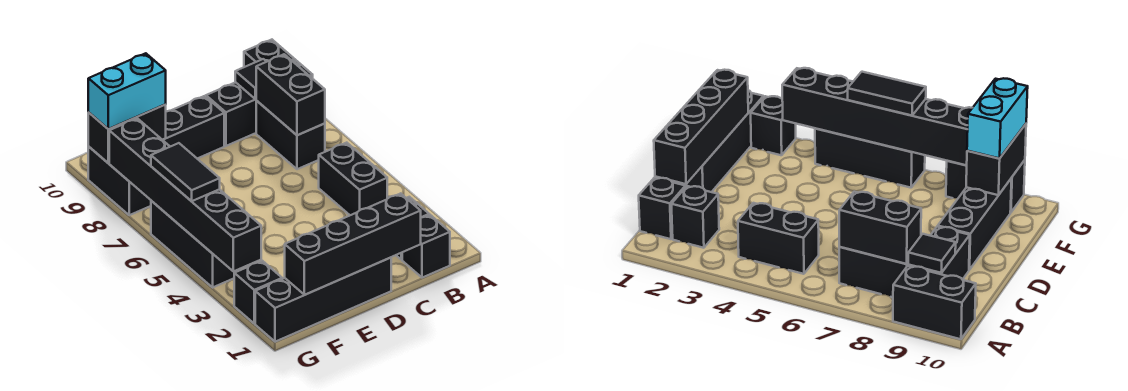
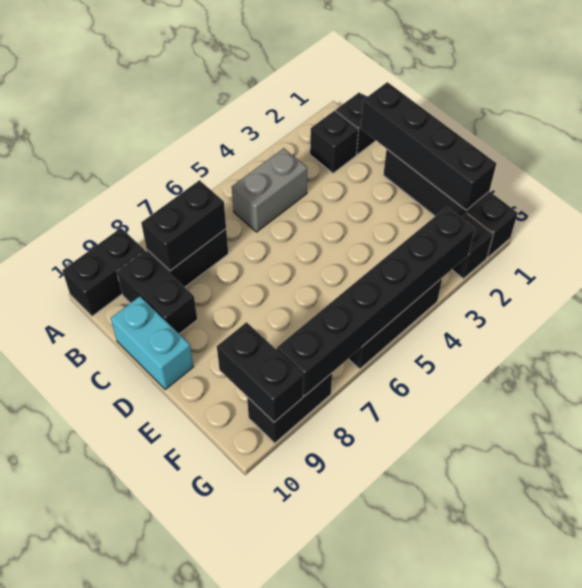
black brick B4:B5 level 1 -> grey brick B4:B5 level 1
black tile B9 level 2 -> none
black brick D9:F9 level 1 -> none
cyan brick F9:G9 level 3 -> cyan brick C10:D10 level 1
black tile G5:G6 level 3 -> none

